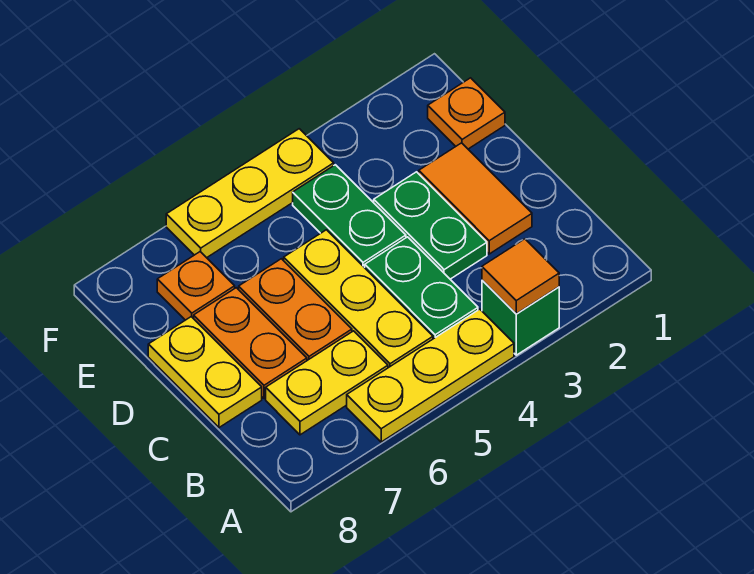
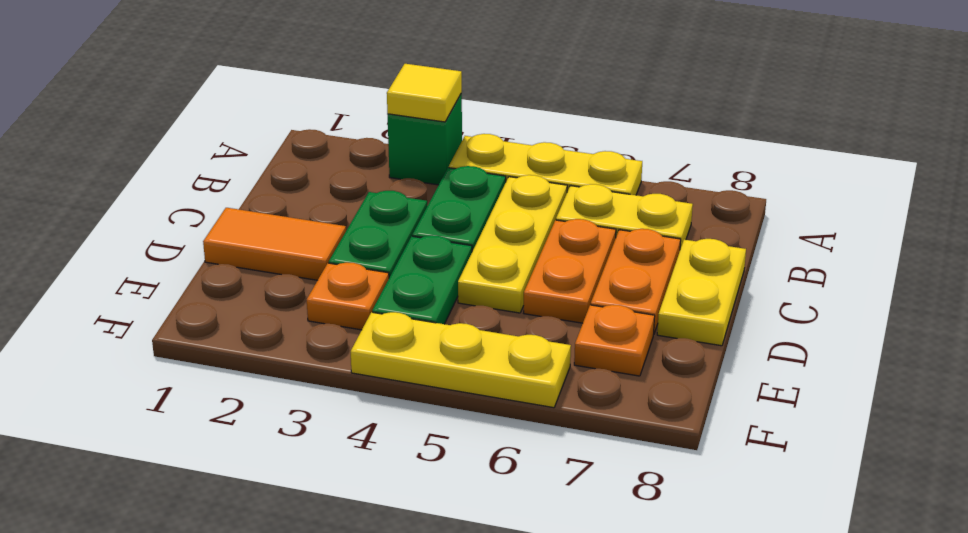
orange tile A3 level 2 -> yellow tile A3 level 2
orange tile C2:D2 level 1 -> orange tile D1:D2 level 1
orange plate E1 level 1 -> orange plate E3 level 1

